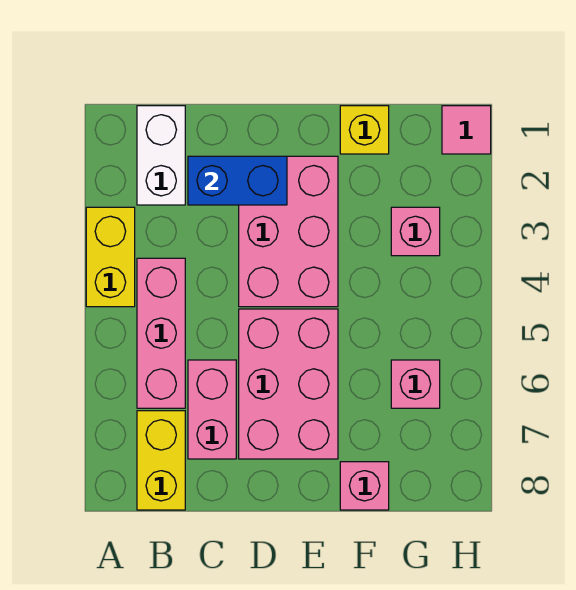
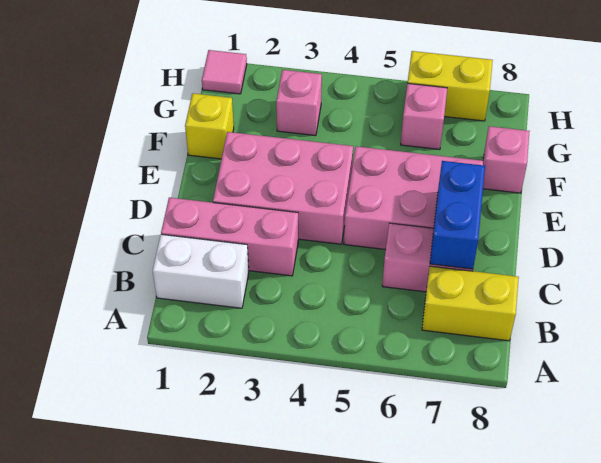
yellow brick A3:A4 level 1 -> yellow brick H6:H7 level 1
pink brick B4:B6 level 1 -> pink brick C1:C3 level 1
blue brick C2:D2 level 2 -> blue brick C7:D7 level 2

